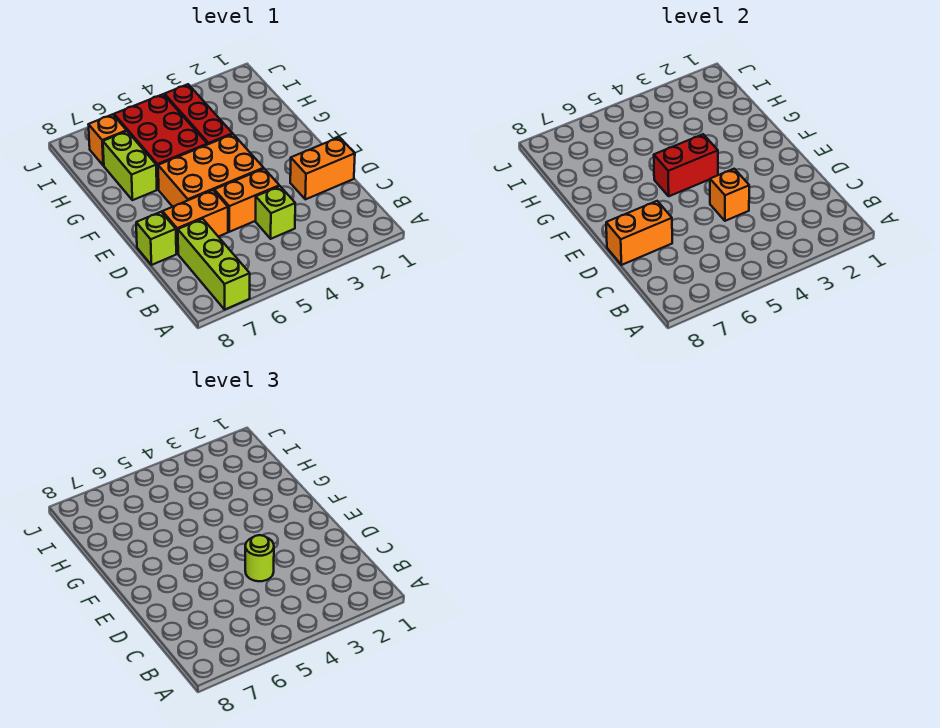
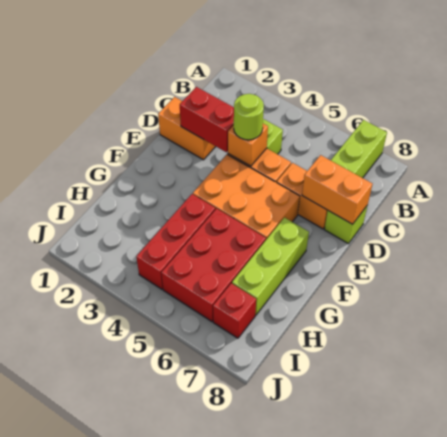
red brick F4:F5 level 2 -> red brick D2:D3 level 2
lime brick G7:H7 level 1 -> lime brick F7:H7 level 1
orange brick I7 level 1 -> red brick I7 level 1

